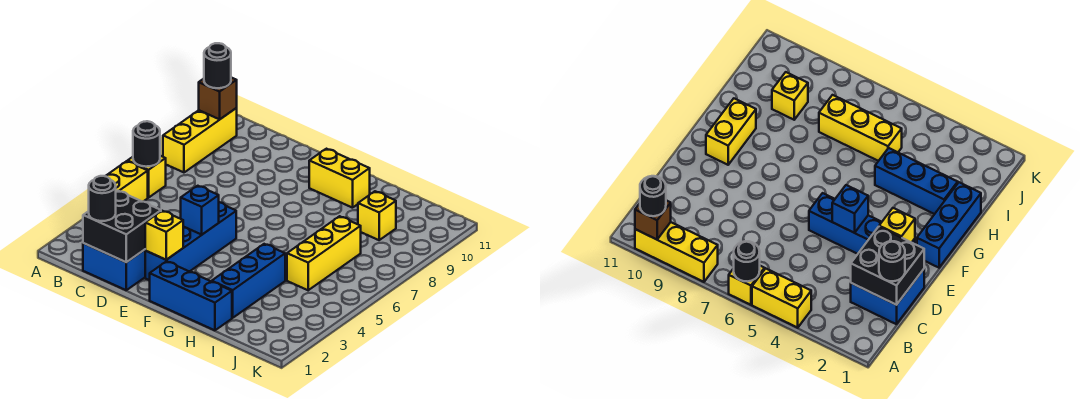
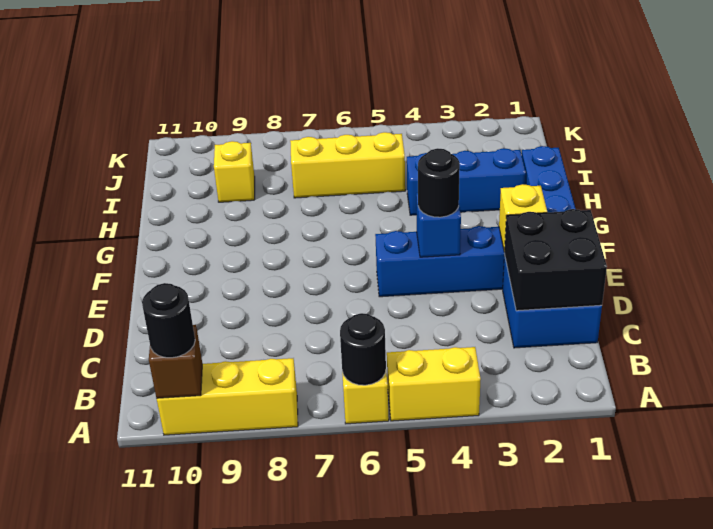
black round brick C1 level 3 -> black round brick E4 level 3
yellow brick F10:G10 level 1 -> none

